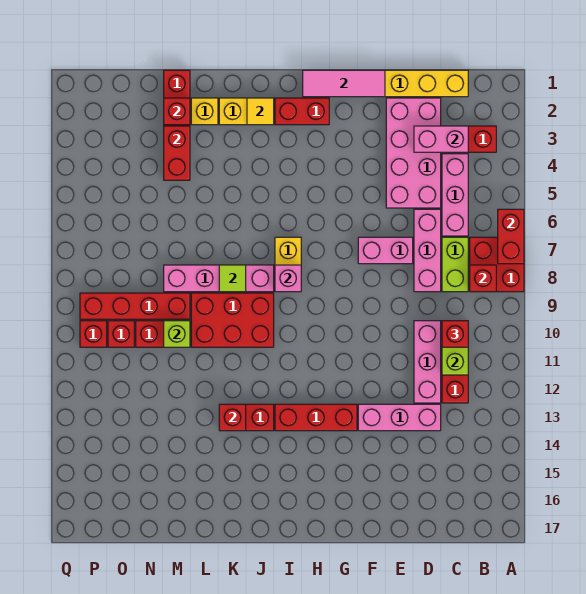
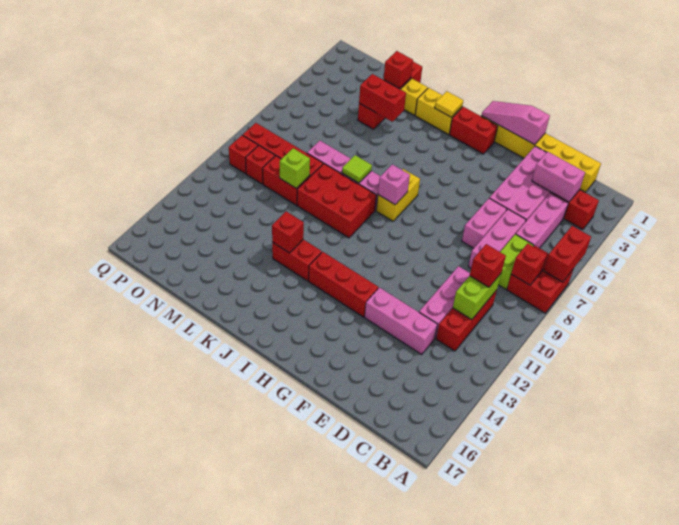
pink brick E7:F7 level 1 -> pink brick E6:E7 level 1
pink tile F1:H1 level 2 -> pink slope F1:H1 level 2 top F
red brick M3:M4 level 2 -> red brick L4:M4 level 2

